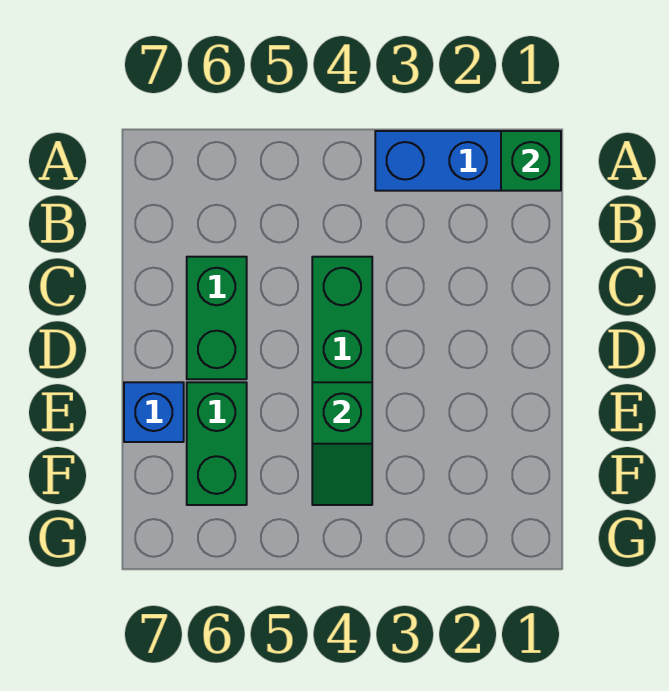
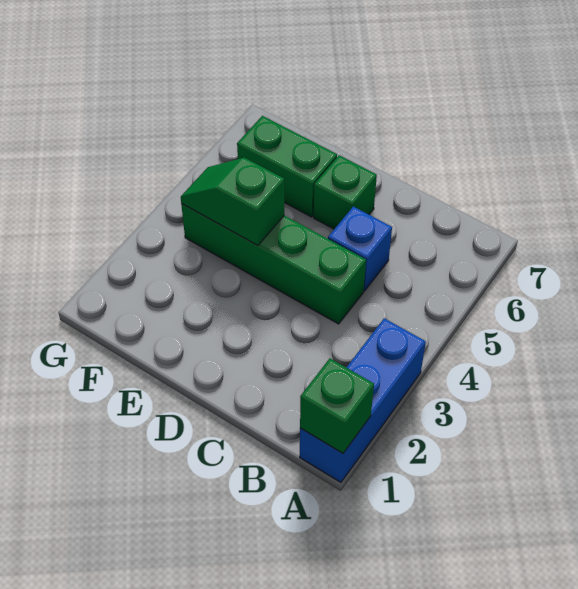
green brick C6:D6 level 1 -> green brick D6 level 1
blue brick E7 level 1 -> blue brick C5 level 1

